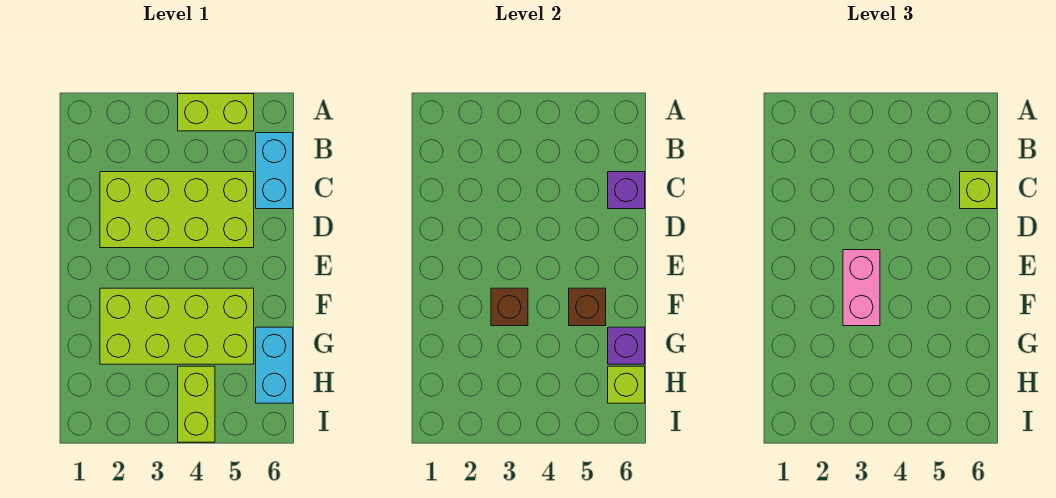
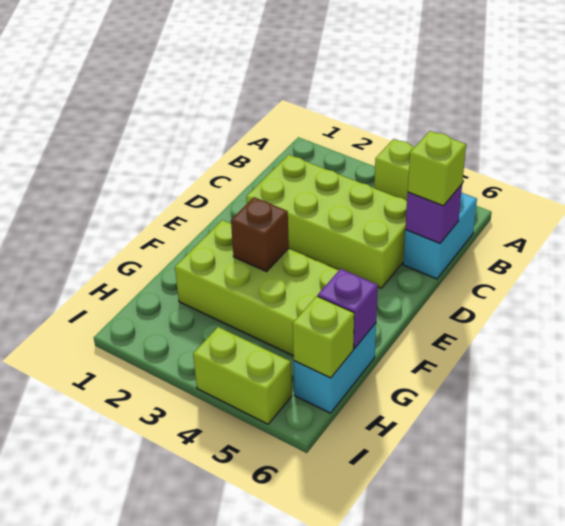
pink brick E3:F3 level 3 -> none
brown brick F5 level 2 -> none
lime brick H4:I4 level 1 -> lime brick I4:I5 level 1

